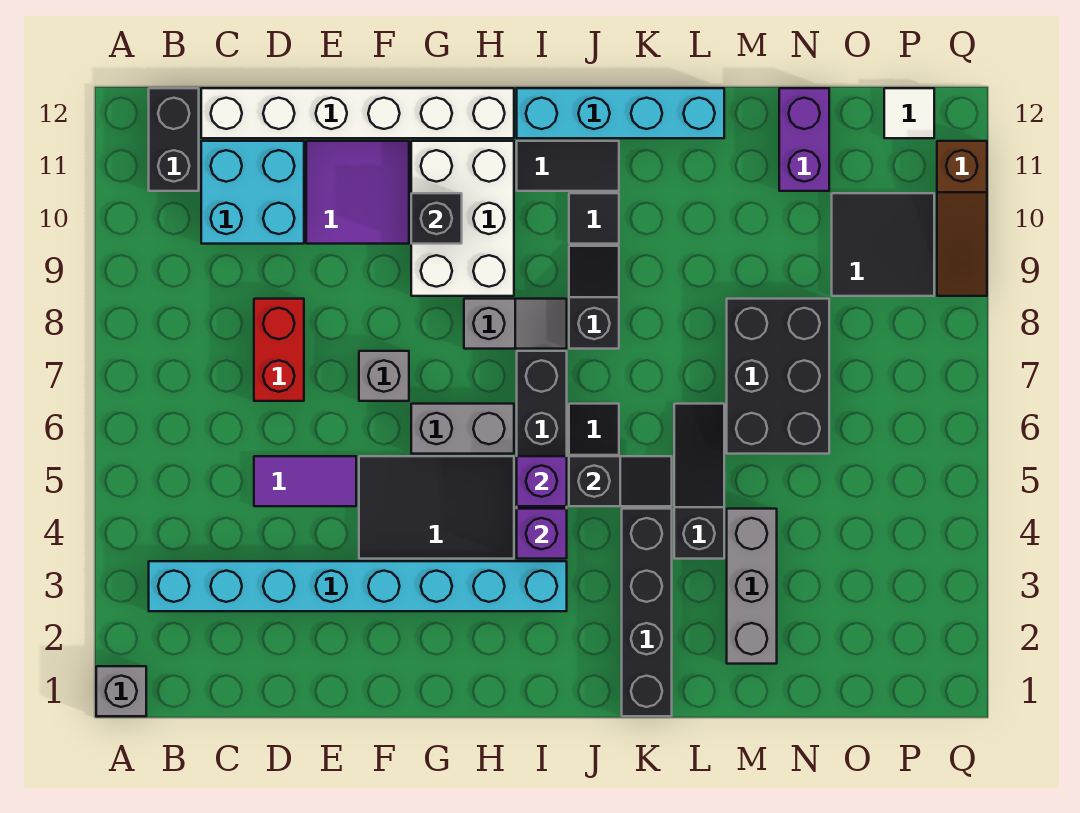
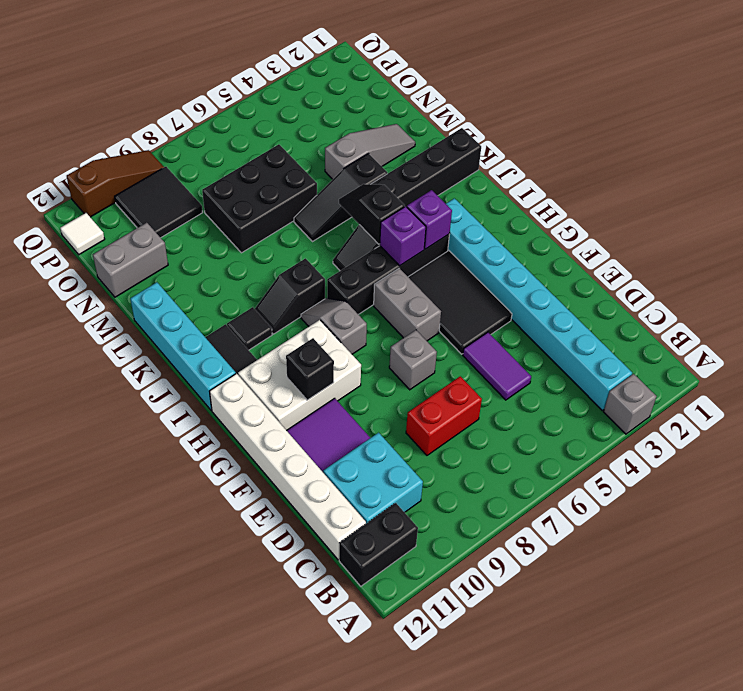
grey brick A1 level 1 -> grey brick A3 level 1
grey brick M2:M4 level 1 -> grey slope M2:M4 level 1 top 4
purple brick N11:N12 level 1 -> grey brick N11:N12 level 1

